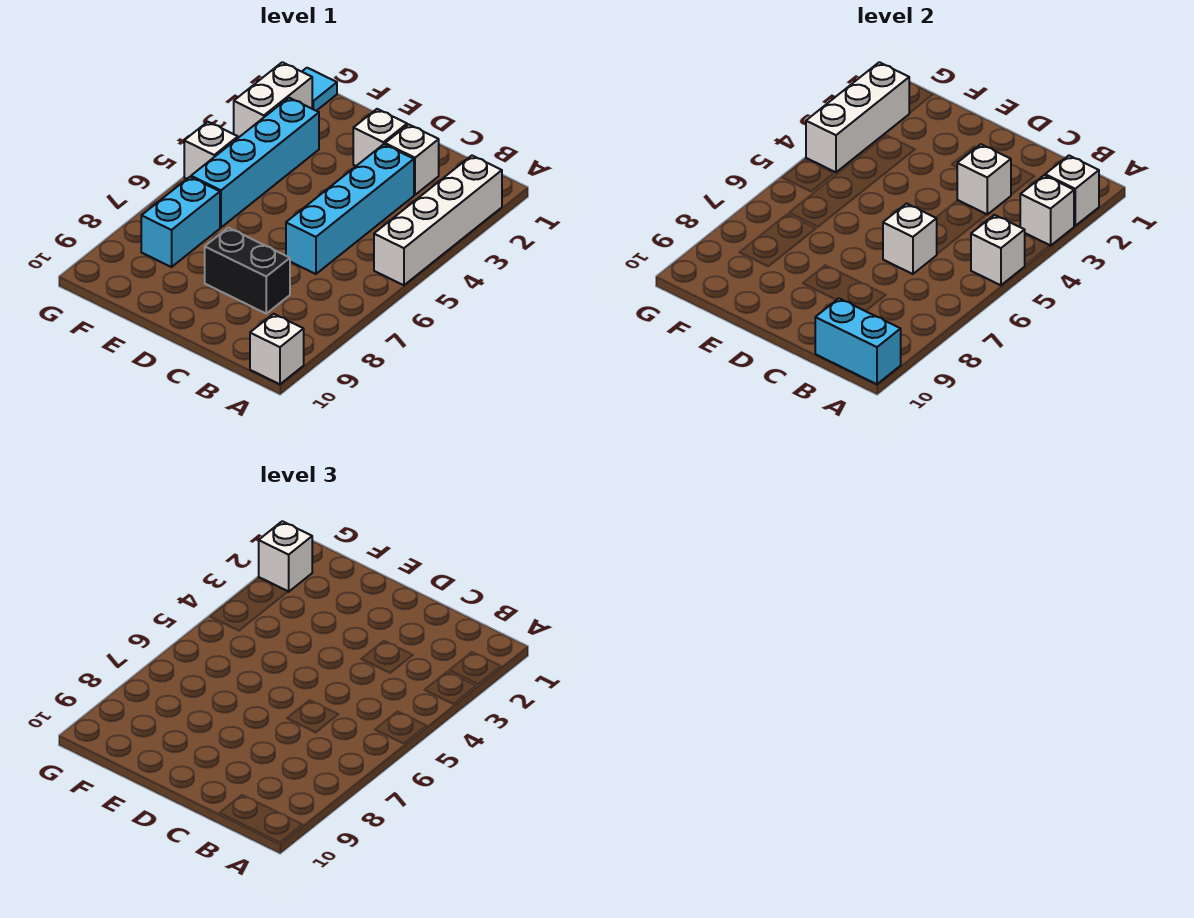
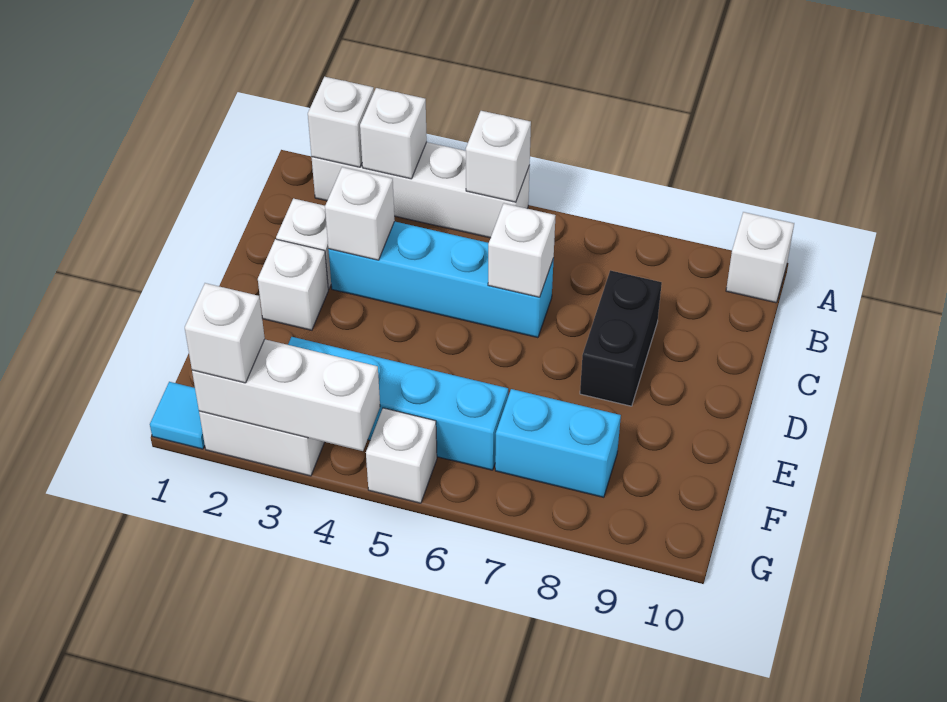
cyan brick A10:B10 level 2 -> none

